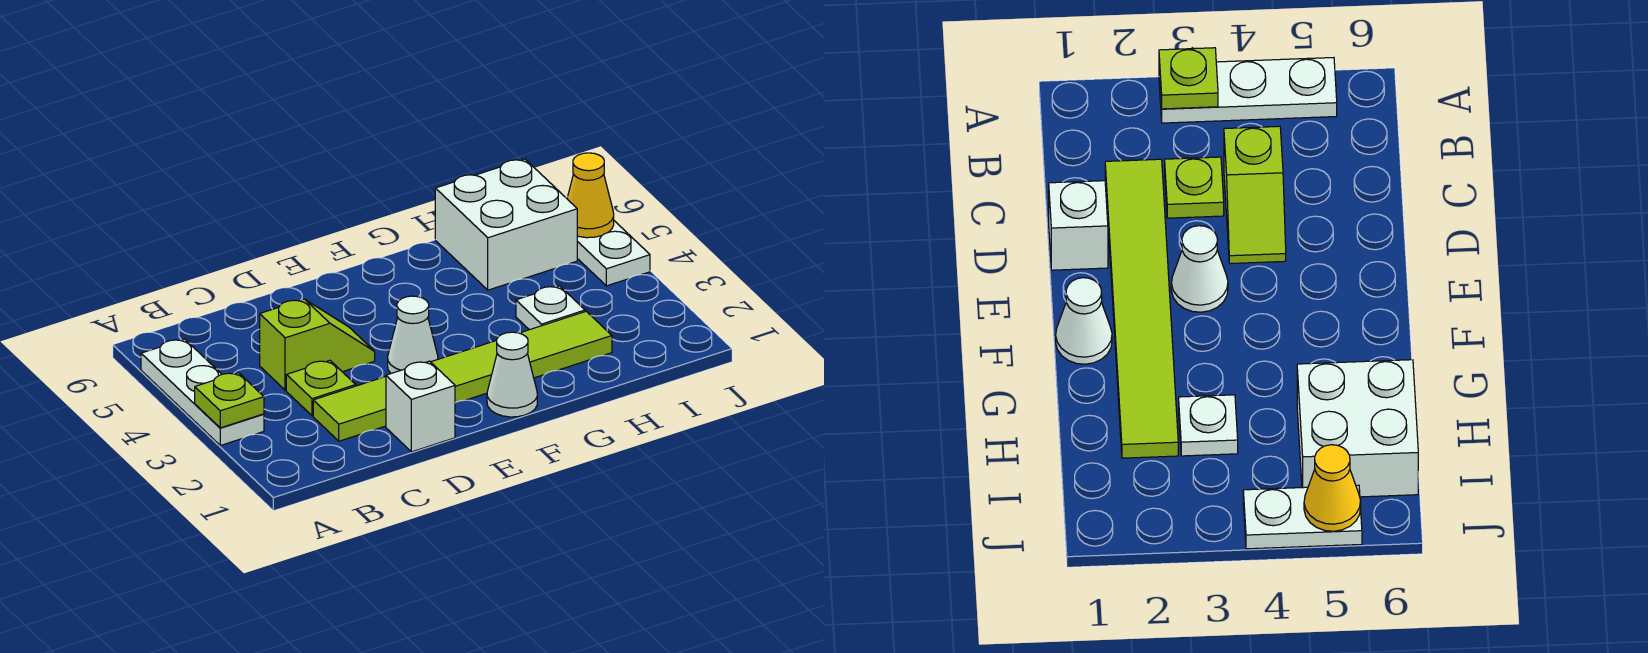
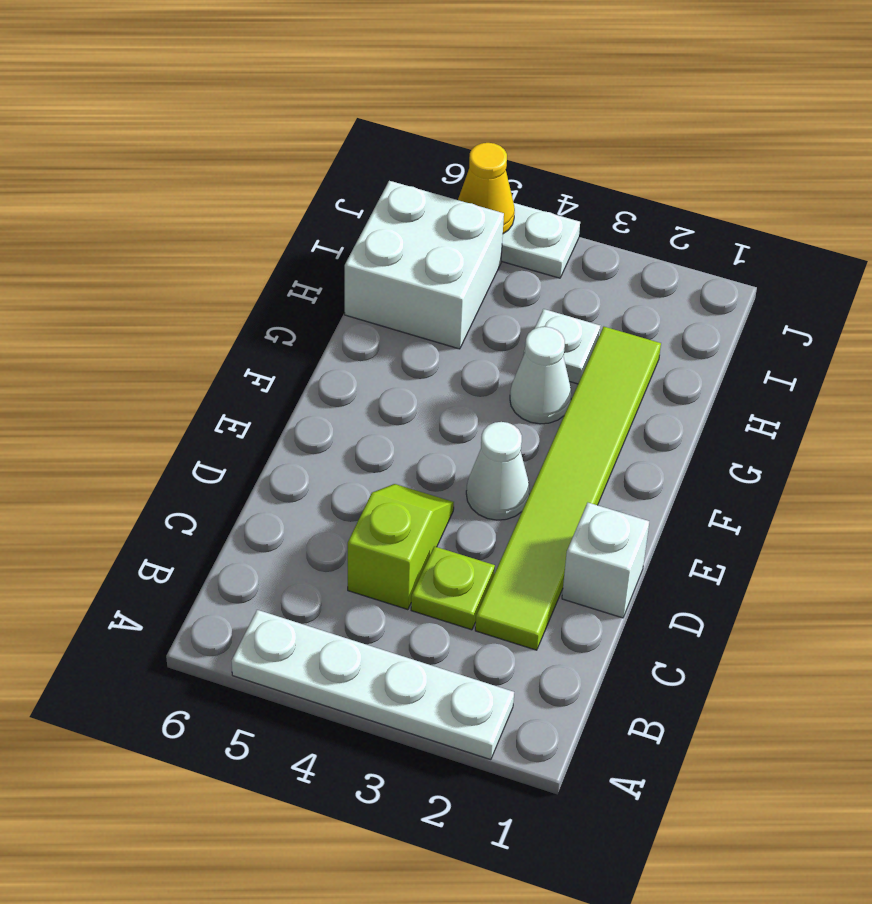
white plate A3:A5 level 1 -> white plate A2:A5 level 1
lime plate A3 level 2 -> none
white cone F1 level 1 -> white cone G3 level 1

